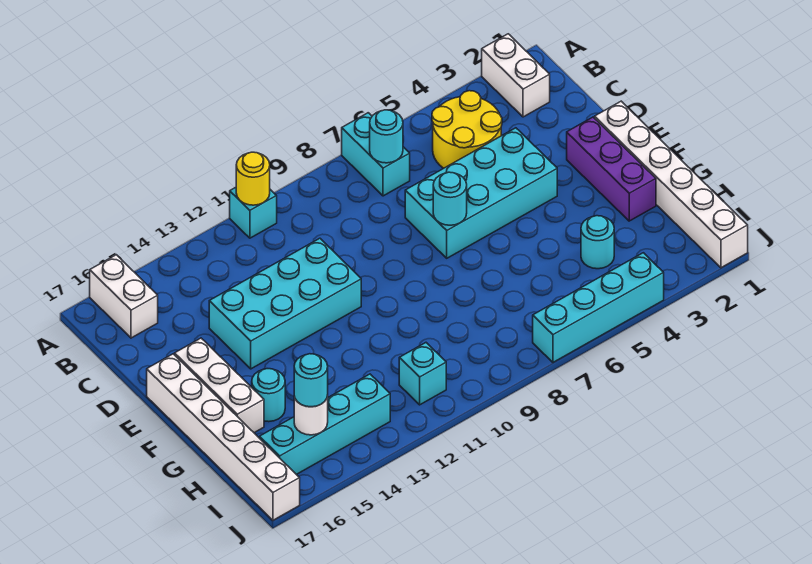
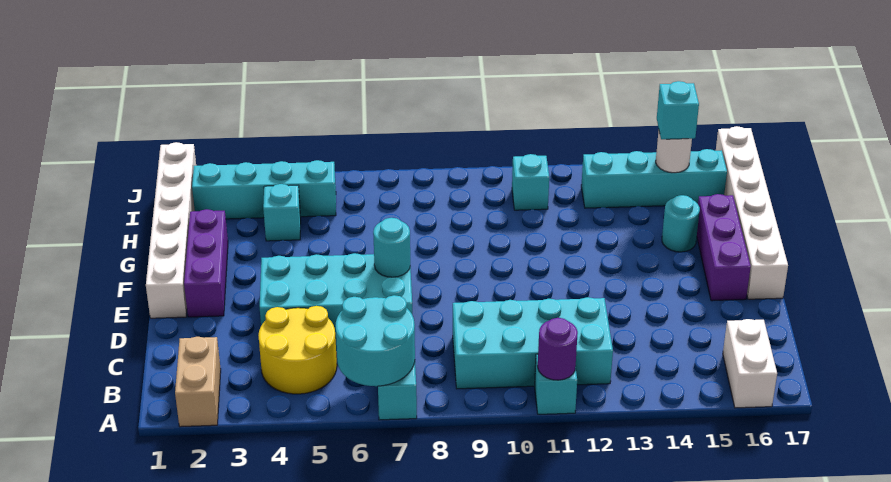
white brick A2:B2 level 1 -> tan brick A2:B2 level 1
yellow round brick A11 level 2 -> purple round brick A11 level 2
cyan round brick B7 level 2 -> cyan round brick A6:B7 level 2
cyan brick D11:E14 level 1 -> cyan brick B9:C12 level 1
white brick E16:G16 level 1 -> purple brick E16:G16 level 1
cyan round brick H4 level 1 -> cyan brick H4 level 1
cyan round brick I15 level 3 -> cyan brick I15 level 3
cyan brick J4:J7 level 1 -> cyan brick I2:I5 level 1

